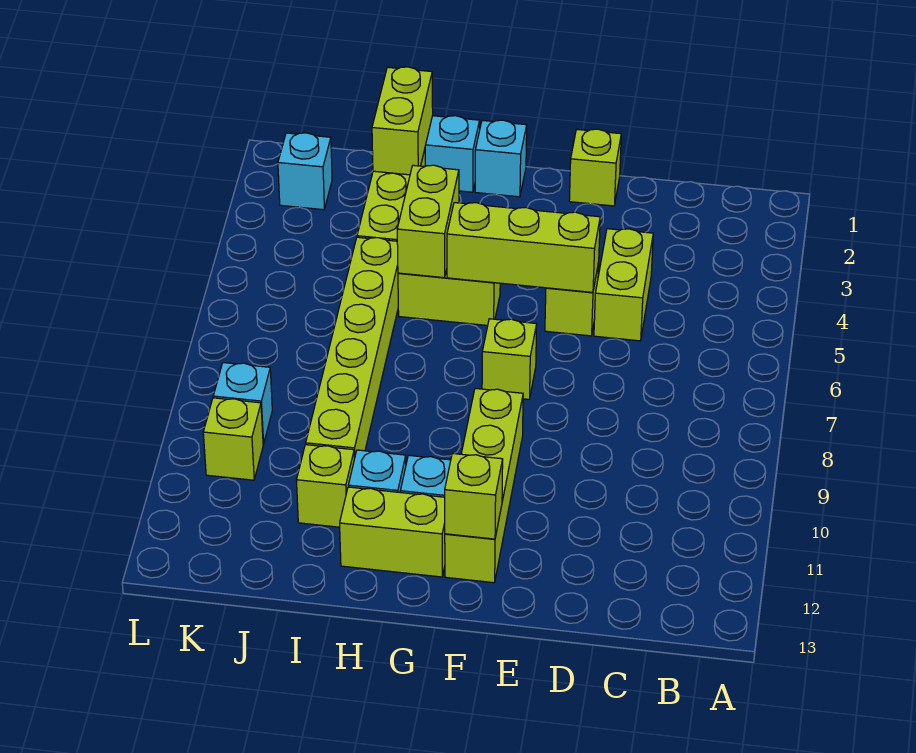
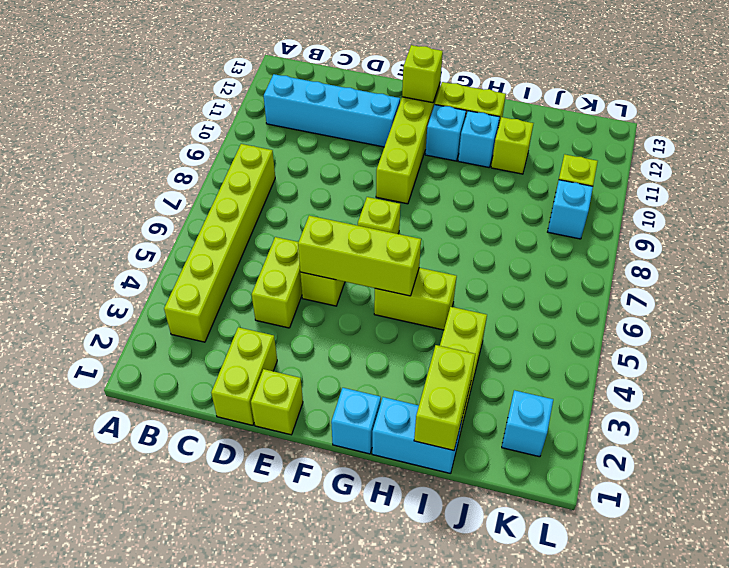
none -> cyan brick B11:E11 level 1
lime brick H4:H5 level 2 -> lime brick D1:D2 level 1
lime brick I5:I10 level 1 -> lime brick B3:B8 level 1

